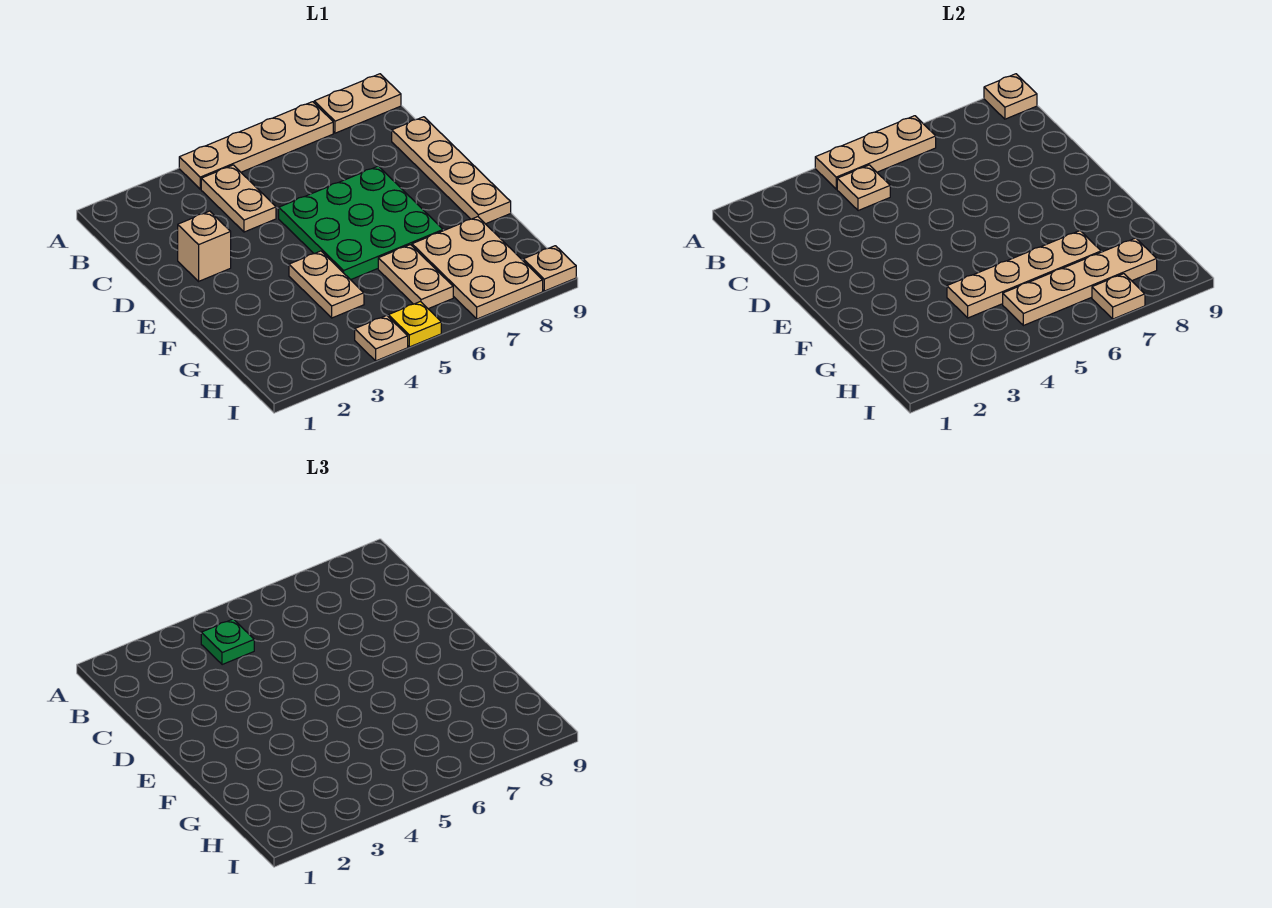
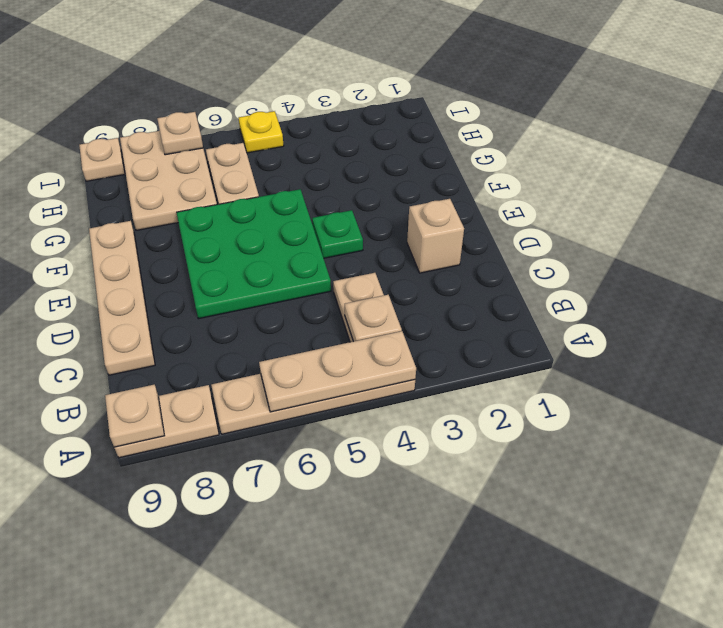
green plate B4 level 3 -> green plate E4 level 1
tan plate F4:G4 level 1 -> none
tan plate G4:G7 level 2 -> none
tan plate H5:H8 level 2 -> none
tan plate I4 level 1 -> none

